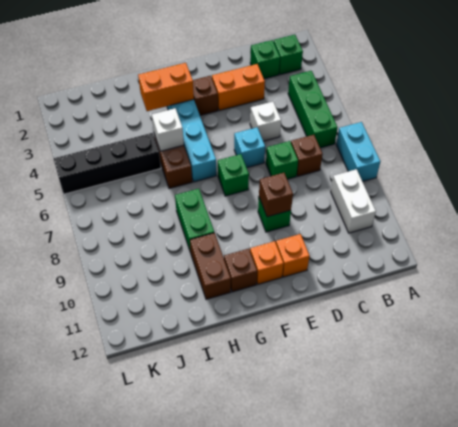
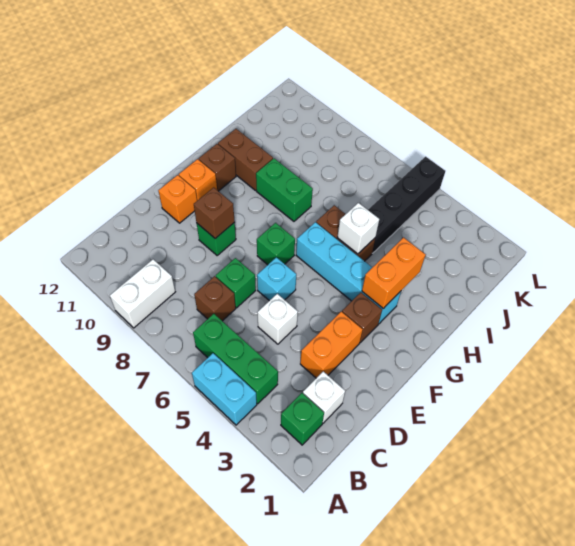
cyan brick A7:A8 level 1 -> cyan brick A4:A5 level 1
white brick B9:B10 level 1 -> white brick A9:B9 level 1
green brick C2 level 1 -> white brick C2 level 1

